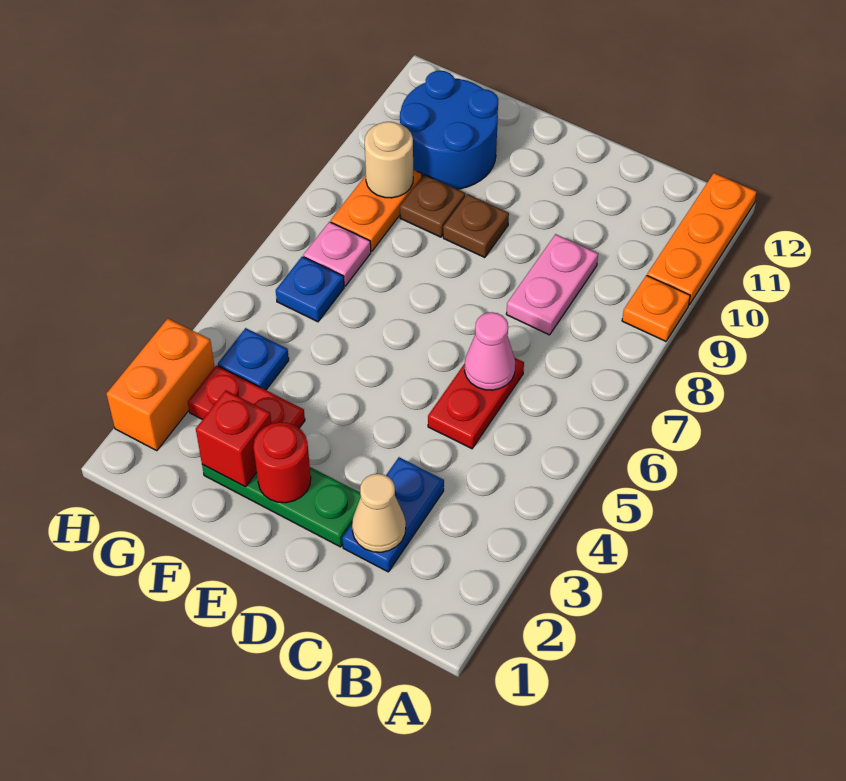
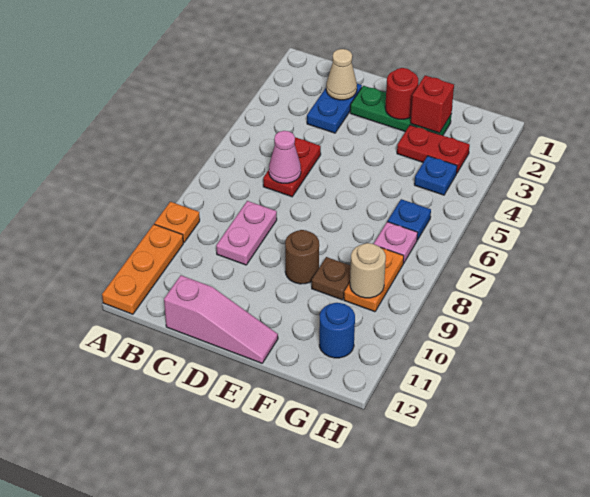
none -> pink slope C12:E12 level 1 top C
brown plate E9 level 1 -> brown round brick E9 level 1
blue round brick F10:G11 level 1 -> blue round brick G11 level 1
orange brick H2:H3 level 1 -> none

